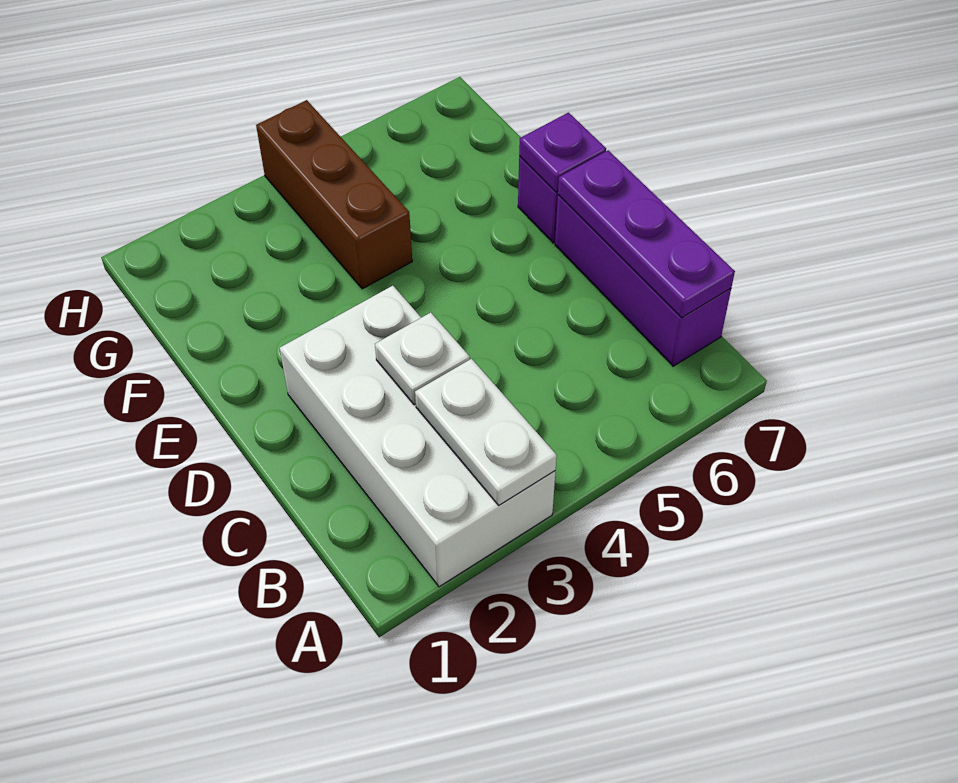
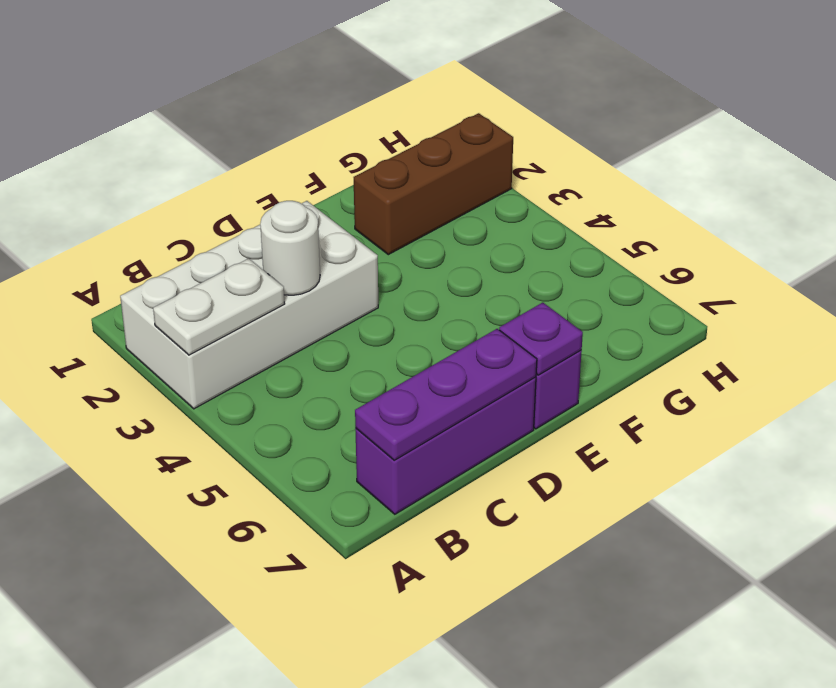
white plate C3 level 2 -> white round brick C3 level 2
brown brick F4:H4 level 1 -> brown brick F2:H2 level 1

